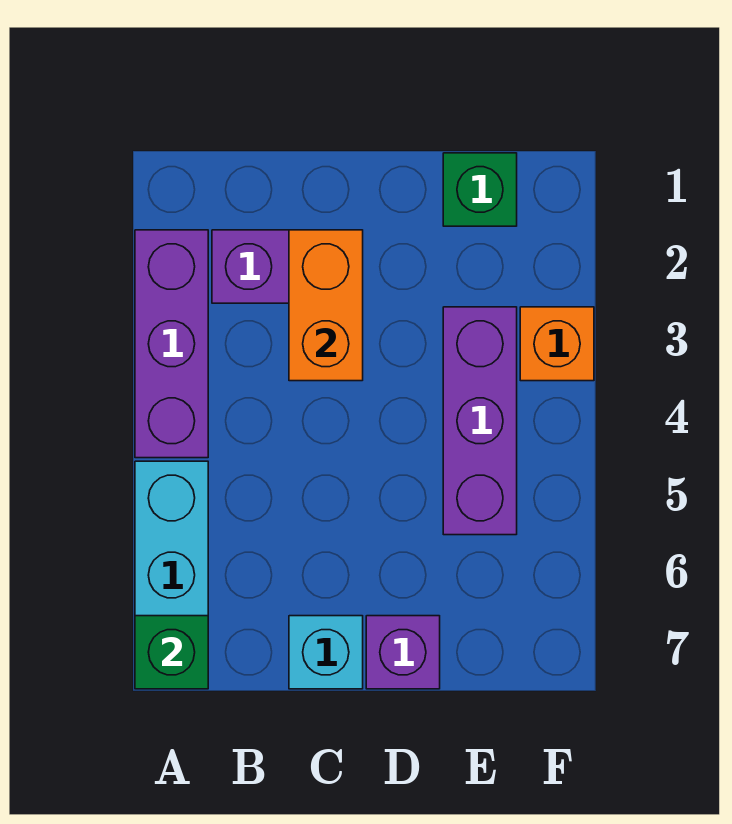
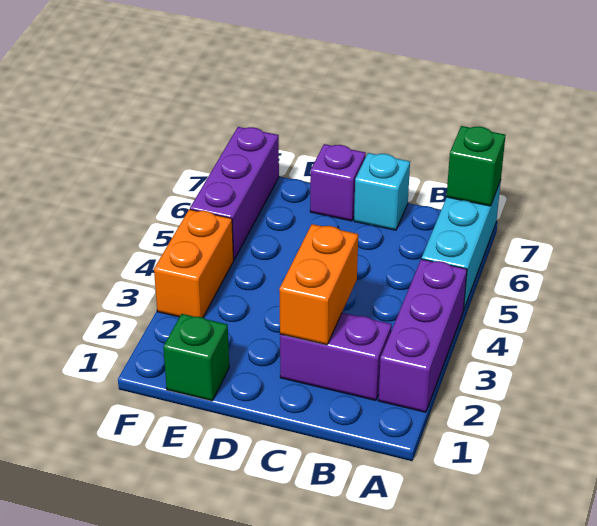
purple brick E3:E5 level 1 -> purple brick F5:F7 level 1
orange brick F3 level 1 -> orange brick F3:F4 level 1

